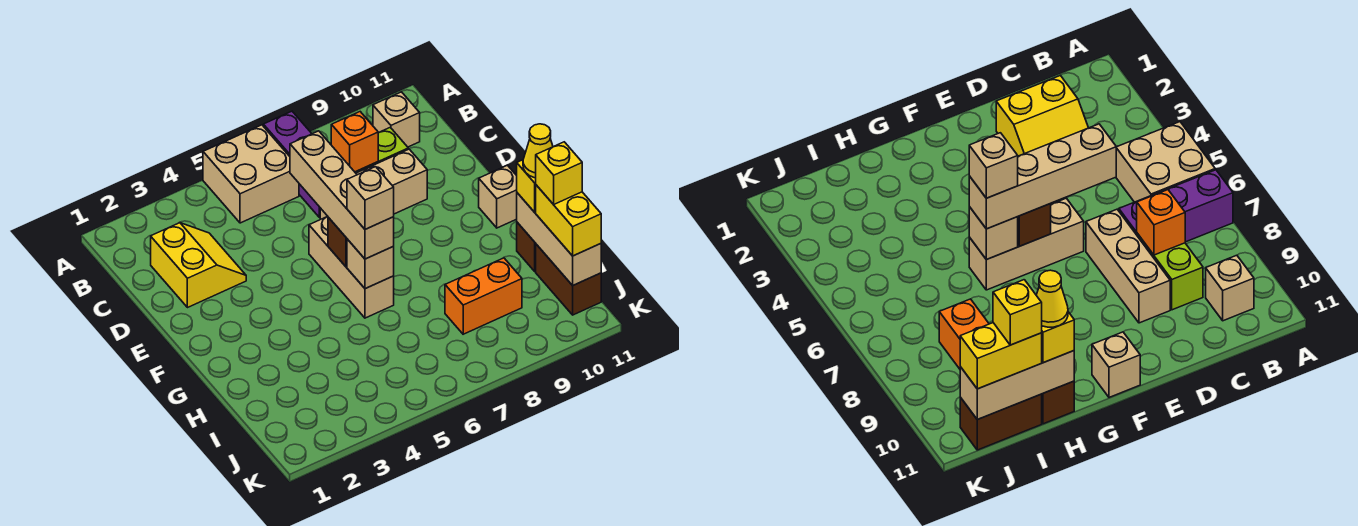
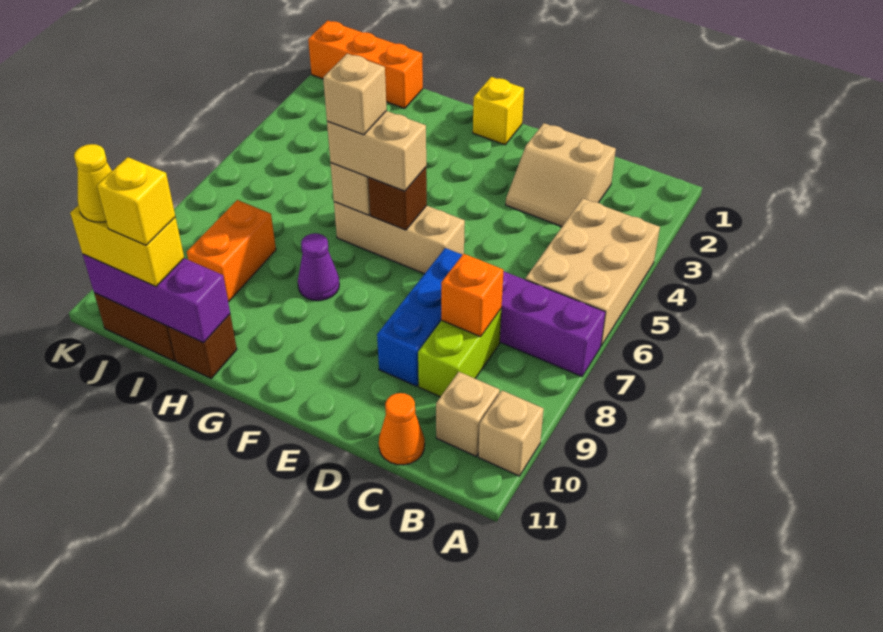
tan brick A5:B6 level 1 -> tan brick A4:B6 level 1
yellow slope C2:D3 level 1 top 2 -> tan slope C2:D3 level 1 top 2
none -> orange cone C11 level 1
tan brick D6:G6 level 3 -> tan brick F6:G6 level 3
tan brick D7:D9 level 1 -> blue brick D7:D9 level 1
tan brick F11 level 1 -> tan brick A10 level 1
none -> purple cone G8 level 1
tan brick H11:J11 level 2 -> purple brick H11:J11 level 2
yellow brick H11 level 3 -> yellow brick F1 level 1
yellow cone H11 level 4 -> yellow cone J11 level 4
none -> orange brick I1:K1 level 1

